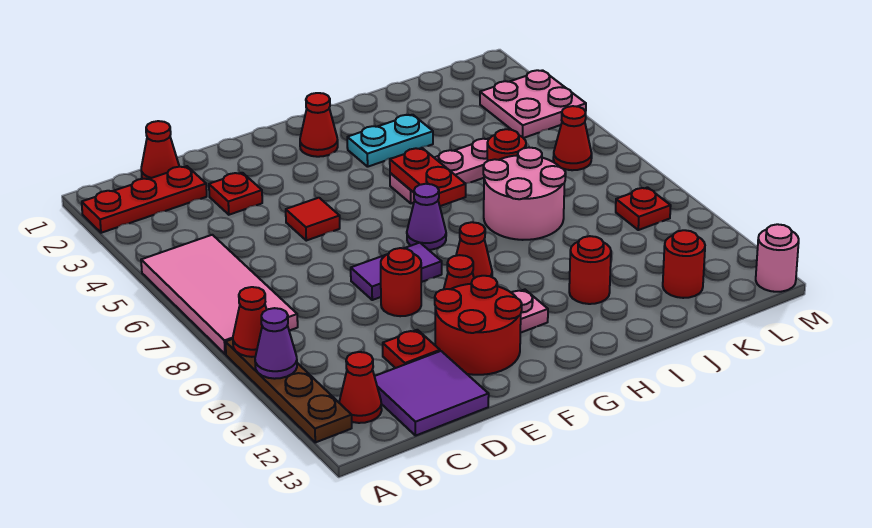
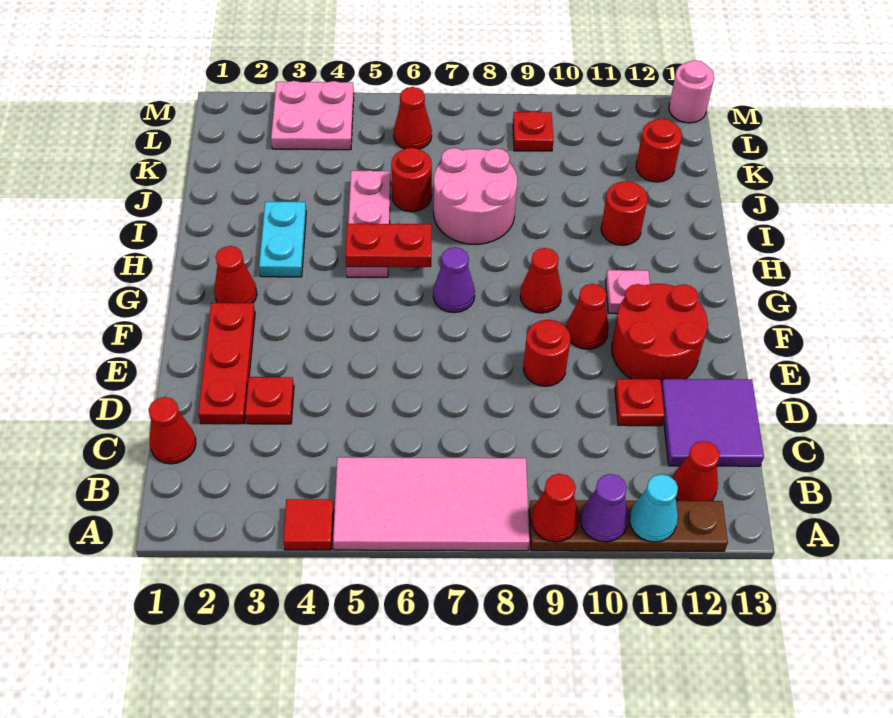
red plate A2:C2 level 1 -> red plate D2:F2 level 1
none -> cyan cone A11 level 2
red tile E5 level 1 -> red tile A4 level 1
purple tile E8:F8 level 1 -> none

